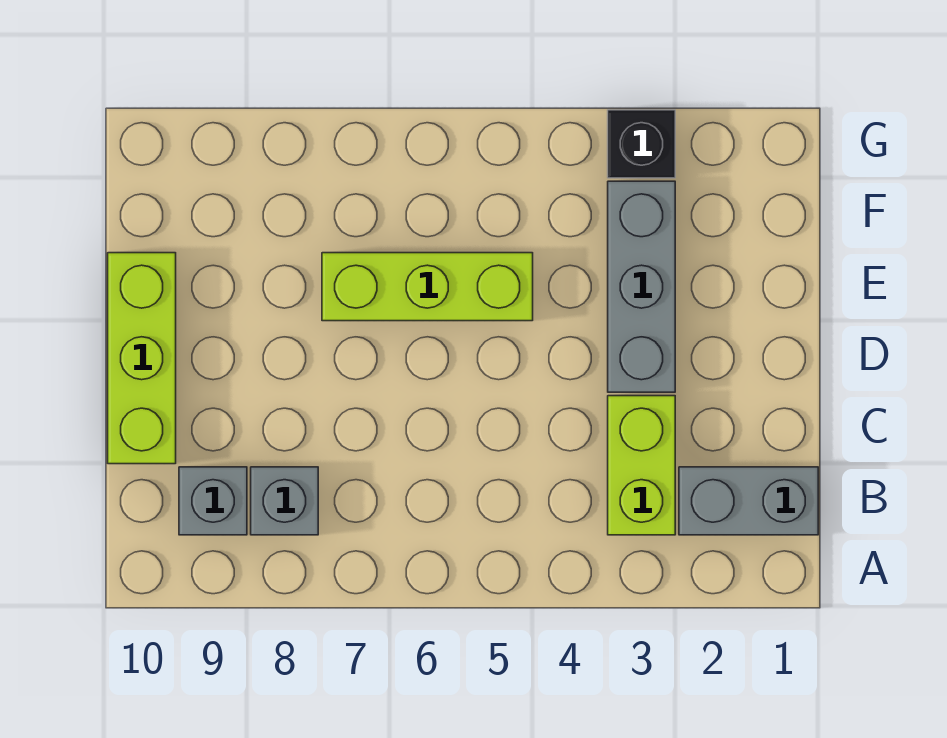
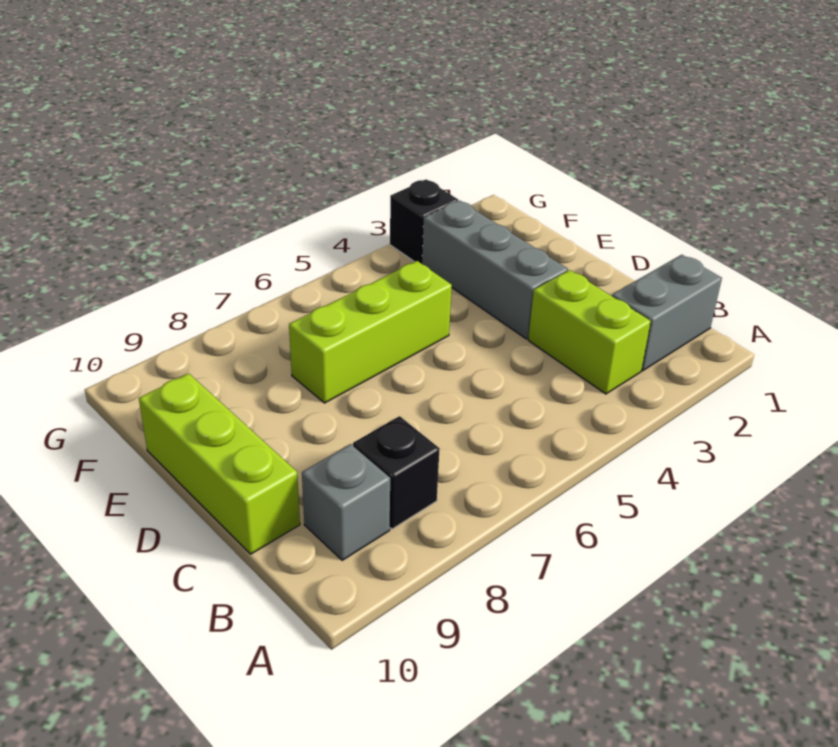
grey brick B8 level 1 -> black brick B8 level 1

